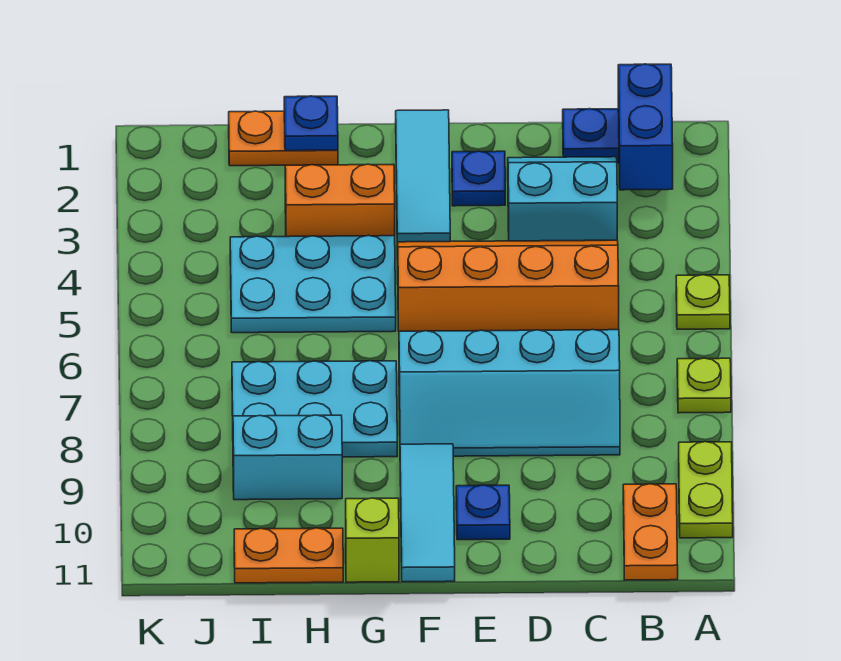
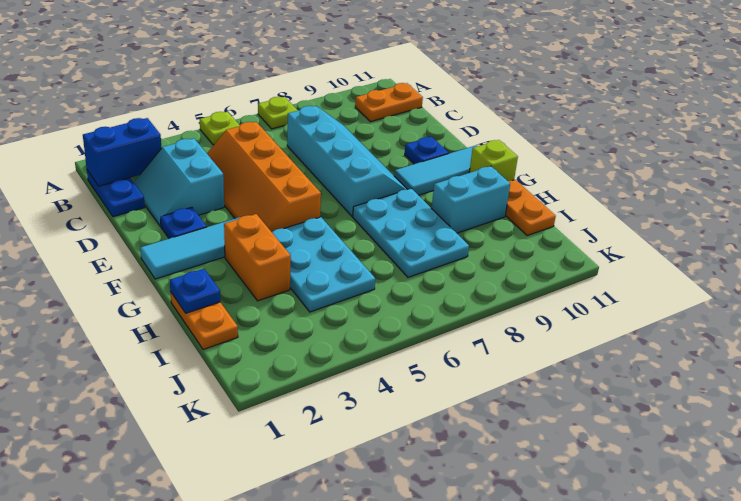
lime plate A9:A10 level 1 -> none
cyan brick H9:I9 level 1 -> cyan brick H9:H10 level 1

